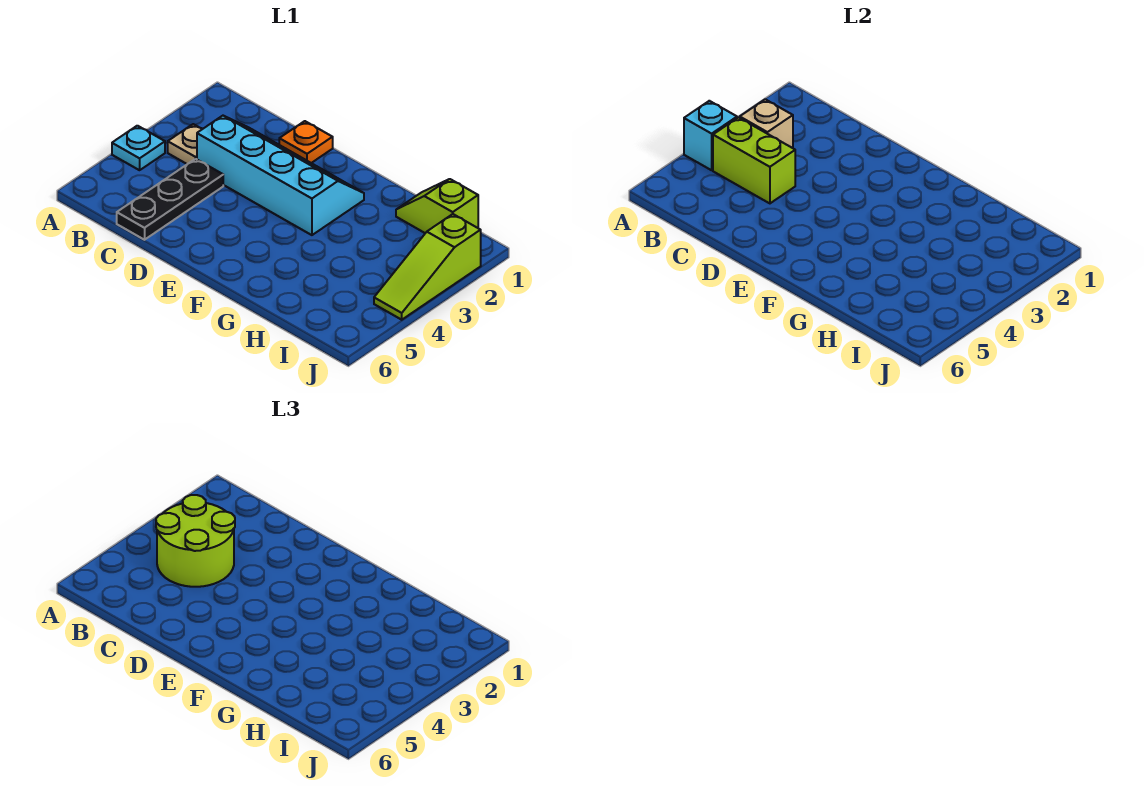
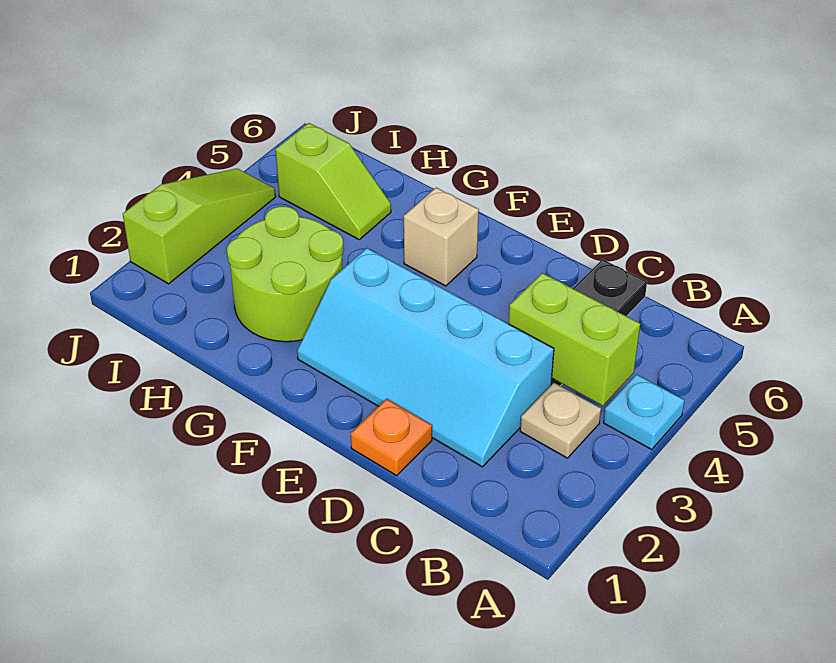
cyan brick A4 level 2 -> none
tan brick B3 level 2 -> tan brick F5 level 1
lime round brick B3:C4 level 3 -> lime round brick G2:H3 level 1
lime slope H1:I1 level 1 top I -> lime slope H5:I5 level 1 top I

